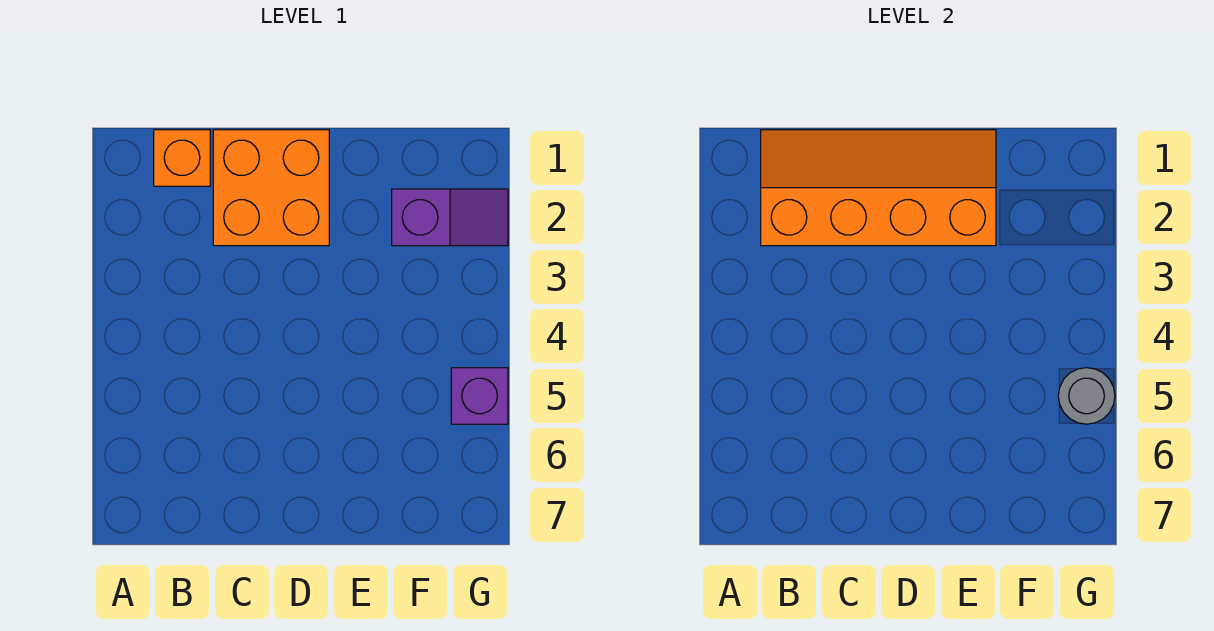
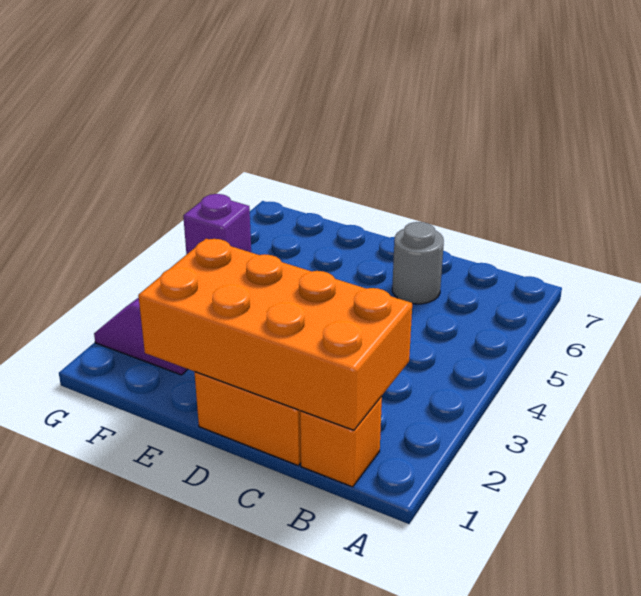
orange slope B1:E2 level 2 top 2 -> orange brick B1:E2 level 2
grey round brick G5 level 2 -> grey round brick C6 level 1

